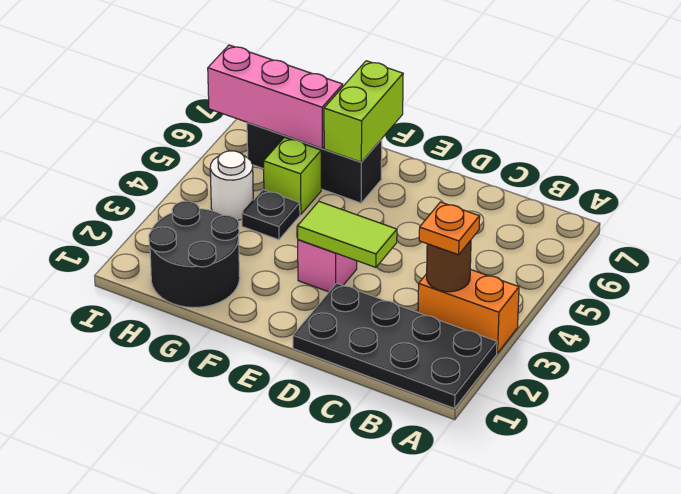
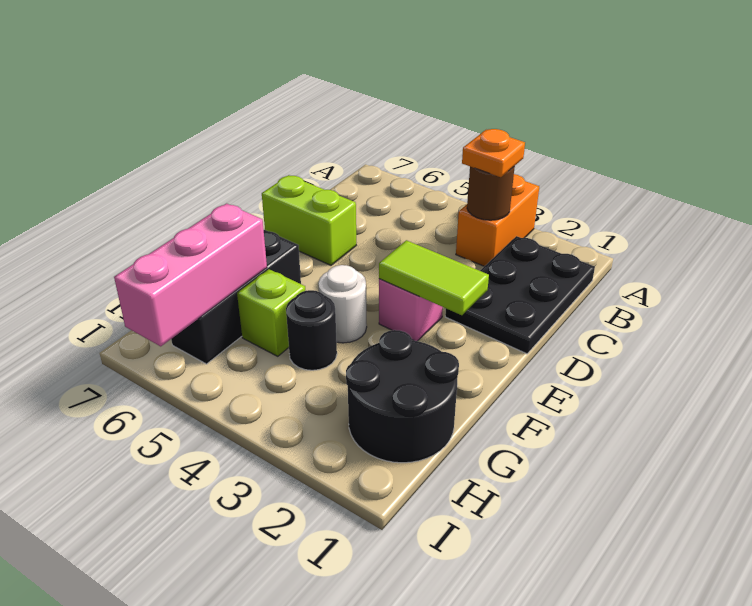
black plate A1:D2 level 1 -> black plate B1:D2 level 1
lime tile D3:E3 level 2 -> lime tile E2:E3 level 2
lime brick F6:F7 level 2 -> lime brick D6:D7 level 1
black plate G4 level 1 -> black round brick G4 level 1
white round brick H4 level 1 -> white round brick F4 level 1

